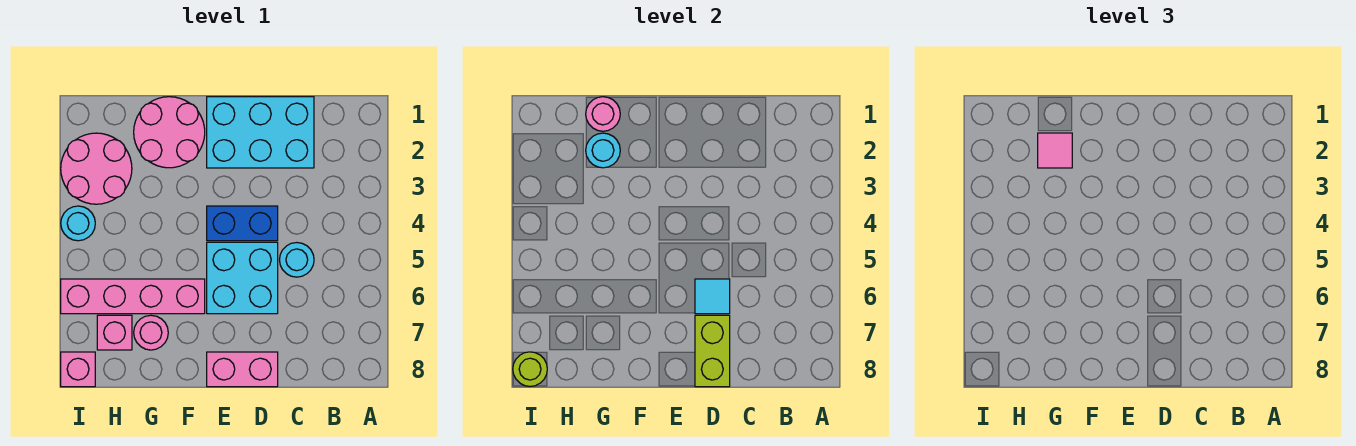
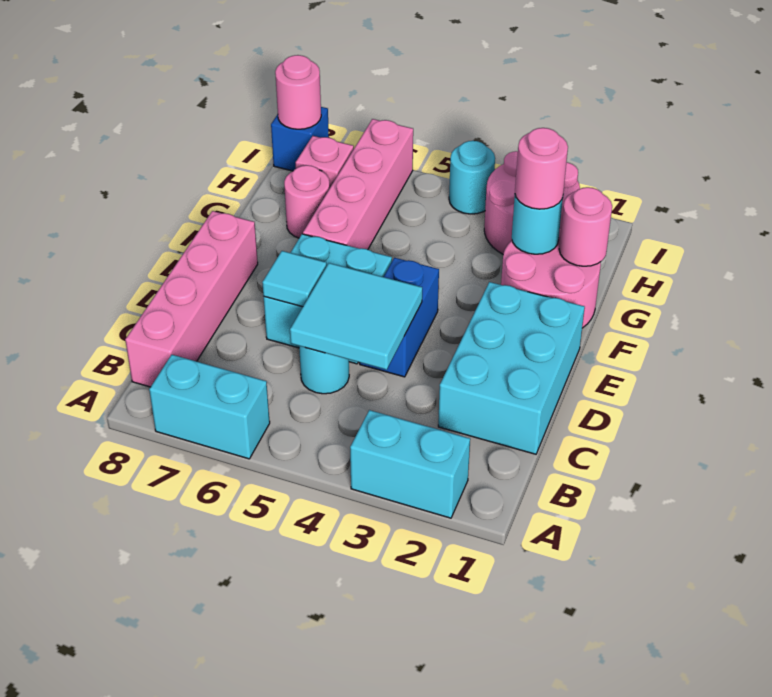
none -> cyan brick A2:A3 level 1
none -> cyan brick A6:A7 level 1
none -> cyan tile C4:D5 level 2
lime brick D7:D8 level 2 -> none
pink brick D8:E8 level 1 -> pink brick B8:E8 level 1
pink tile G2 level 3 -> pink round brick G2 level 3
pink brick I8 level 1 -> blue brick I8 level 1
lime round brick I8 level 2 -> pink round brick I8 level 2

